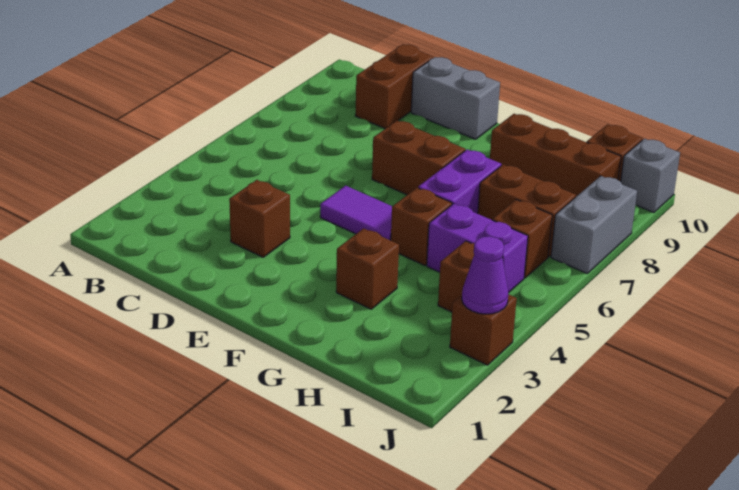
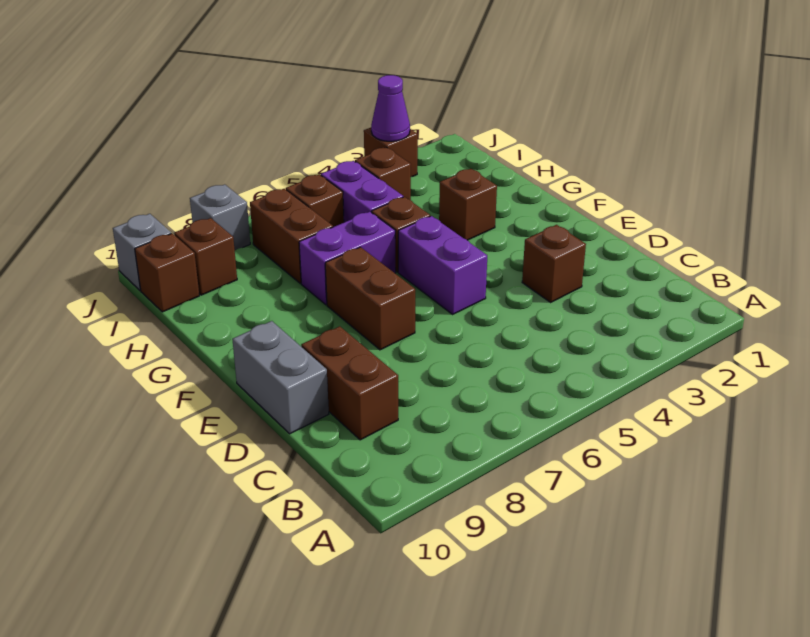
brown brick C9:C10 level 1 -> brown brick C9:D9 level 1
purple tile E5:F5 level 1 -> purple brick E5:F5 level 1
brown brick G9:I9 level 1 -> brown brick I9 level 1
grey brick J7:J8 level 1 -> grey brick J8 level 1

